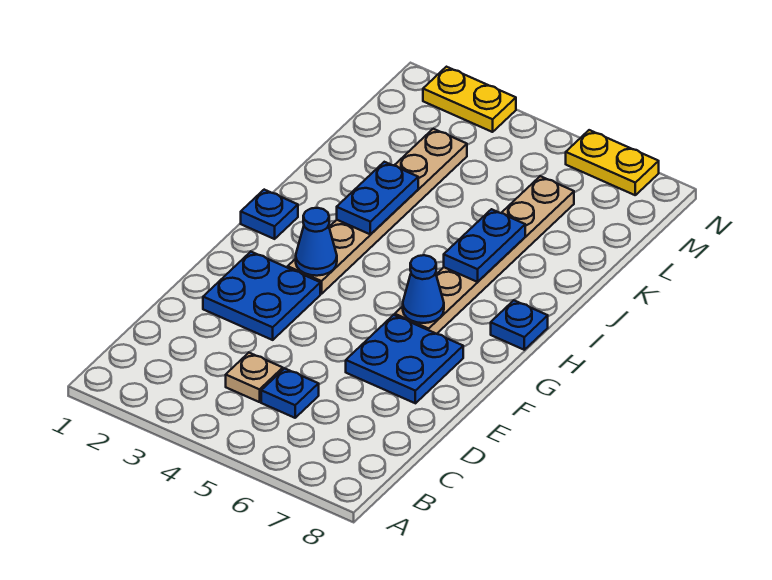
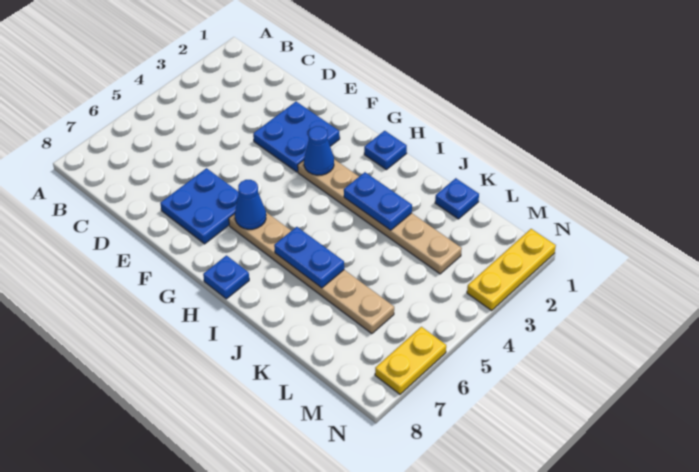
tan plate C4 level 1 -> none
blue plate C5 level 1 -> blue plate K1 level 1
yellow plate N2:N3 level 1 -> yellow plate N1:N3 level 1

